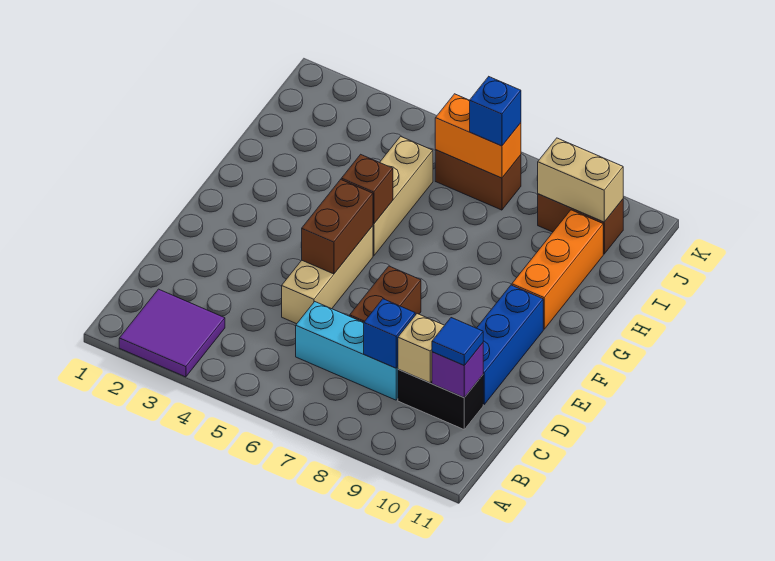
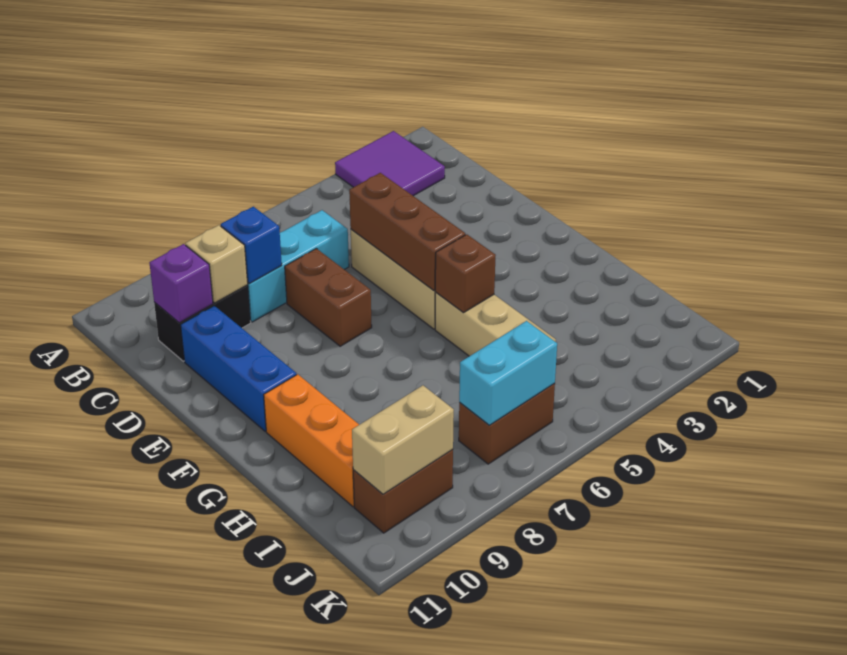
blue tile C10 level 3 -> none
brown brick E5:F5 level 2 -> brown brick D5:F5 level 2
orange brick J6:J7 level 2 -> cyan brick J6:J7 level 2
blue brick J7 level 3 -> none

